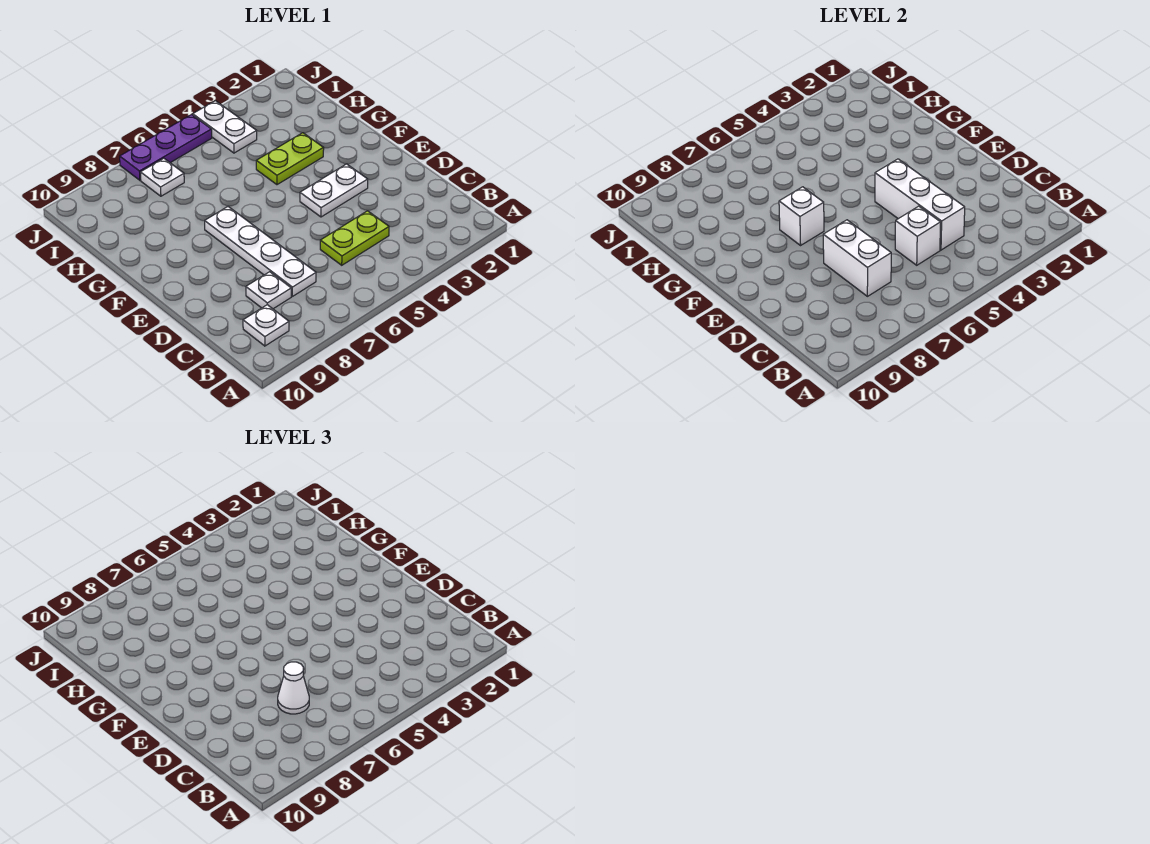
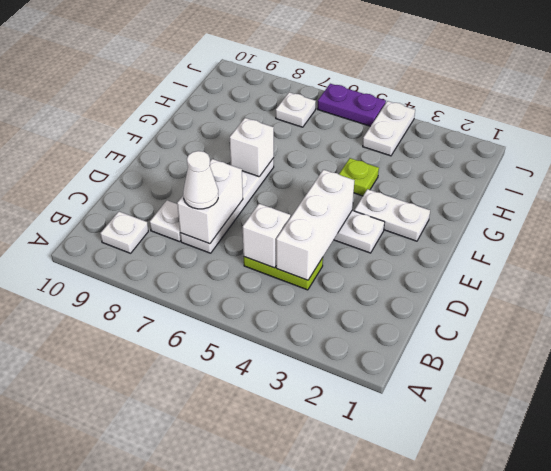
none -> white plate F2:F3 level 1
lime plate G3:G4 level 1 -> lime plate G4 level 1
purple plate J5:J7 level 1 -> purple plate J5:J6 level 1

